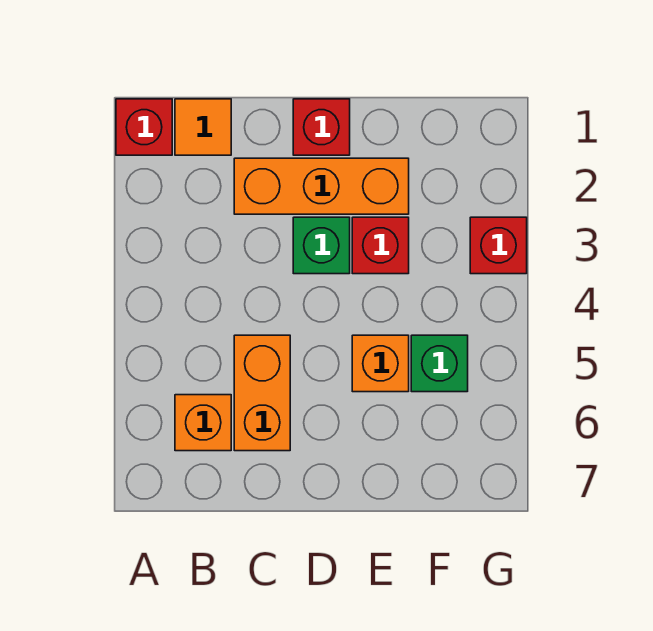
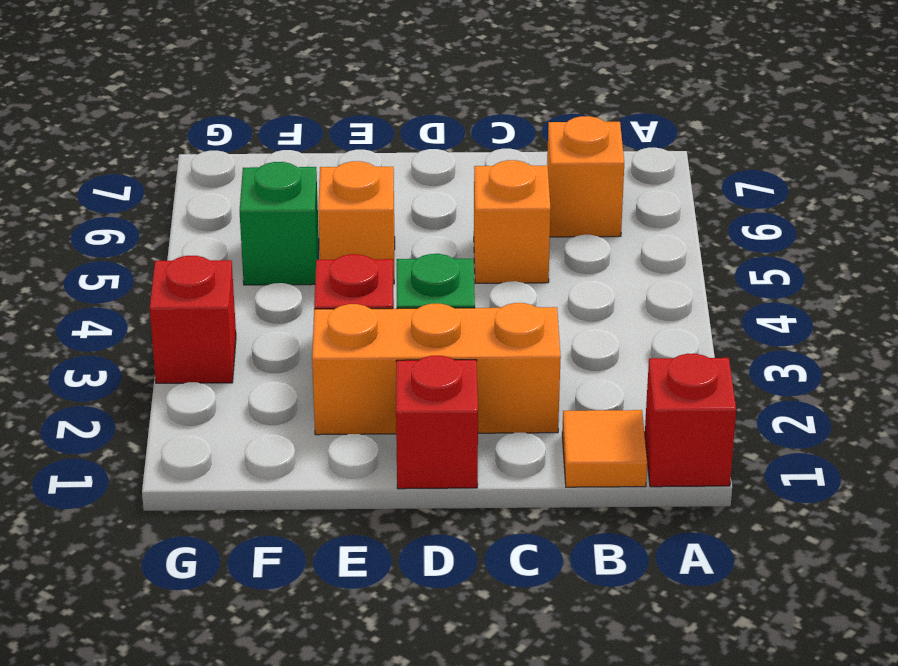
orange brick C5:C6 level 1 -> orange brick C5 level 1

